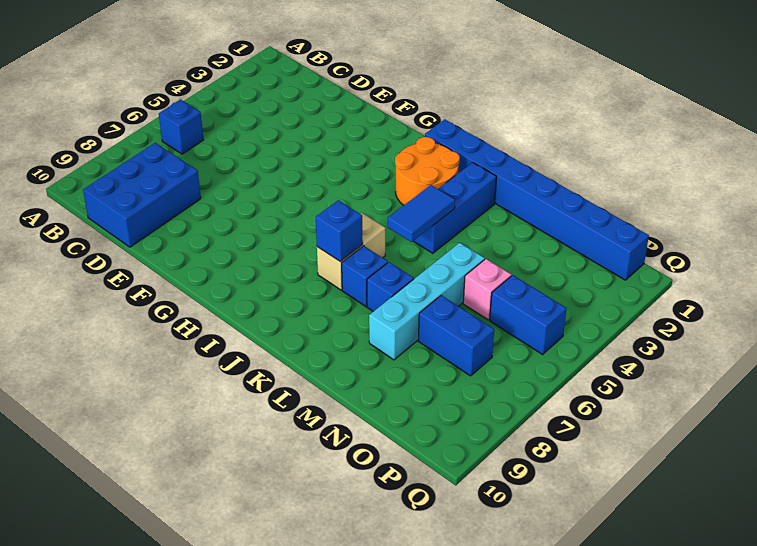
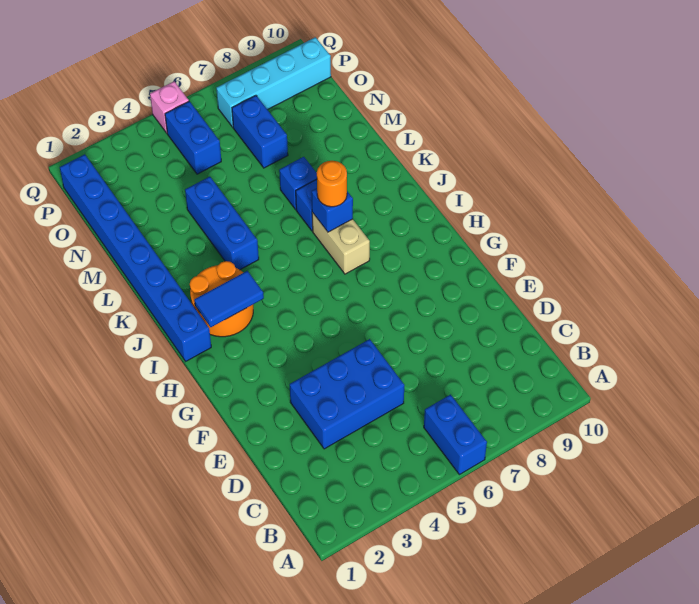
blue brick B6 level 1 -> blue brick A6:B6 level 1
blue brick C8:D10 level 1 -> blue brick D3:E5 level 1
tan brick J6:J7 level 1 -> tan brick I7:J7 level 1
none -> orange round brick J7 level 3
blue brick K2:K4 level 1 -> blue brick K4:M4 level 1
blue tile K4:K5 level 2 -> blue tile I2:I3 level 2
cyan brick M5:M8 level 1 -> cyan brick P7:P10 level 1
pink brick N5 level 1 -> pink brick Q5 level 1

